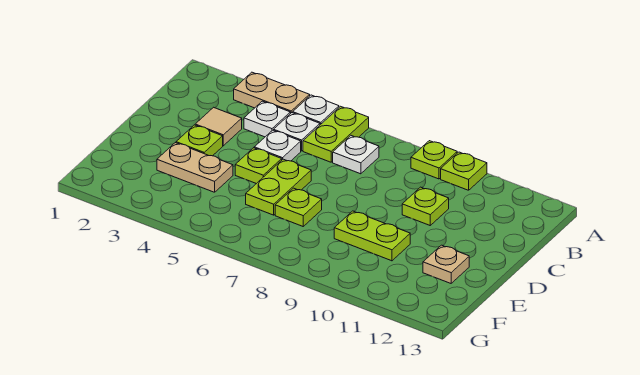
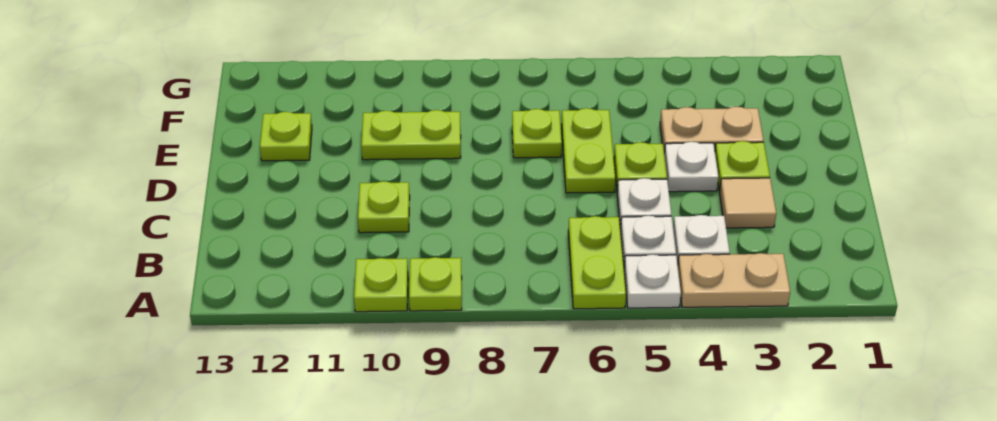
white plate B7 level 1 -> white plate D4 level 1
tan plate E12 level 1 -> lime plate E12 level 1

